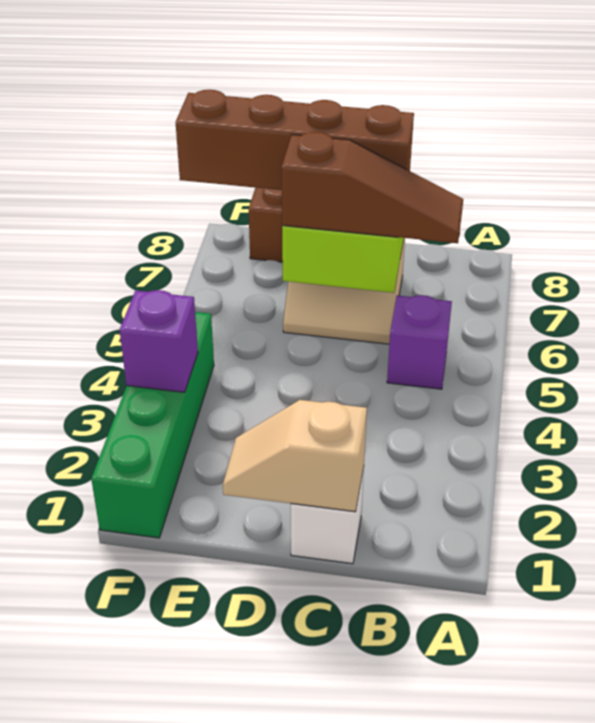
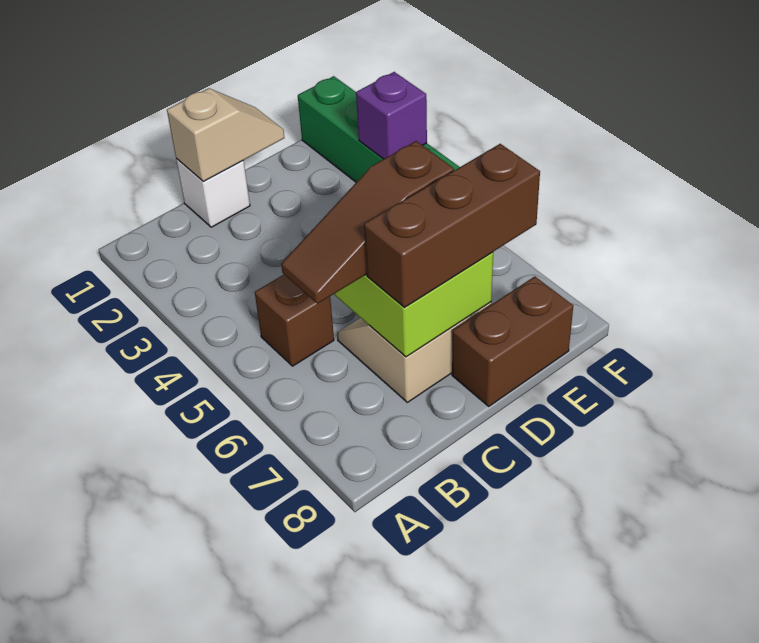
purple brick B5 level 1 -> brown brick B5 level 1
brown brick C7:F7 level 3 -> brown brick C7:E7 level 3

